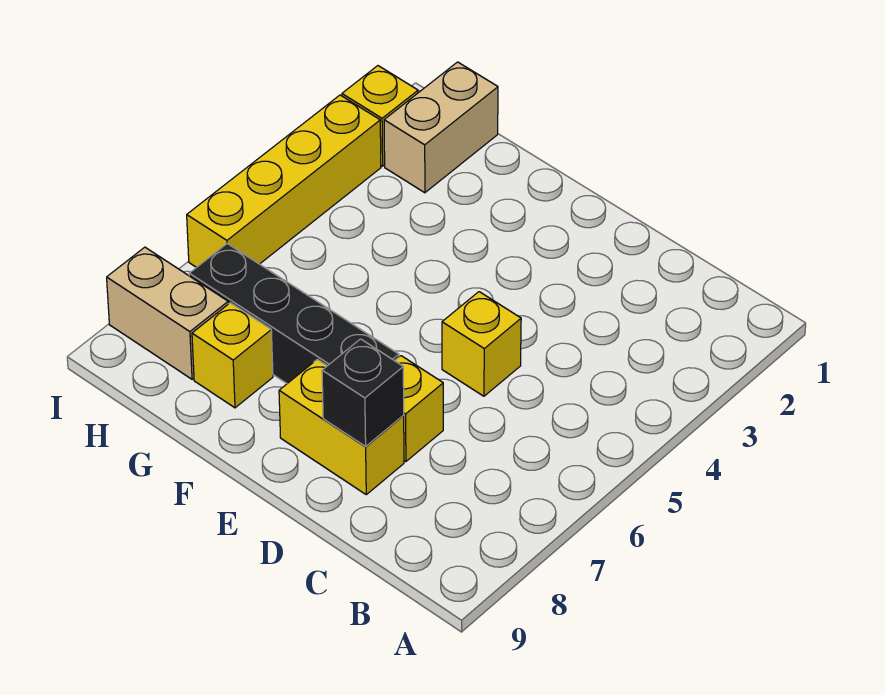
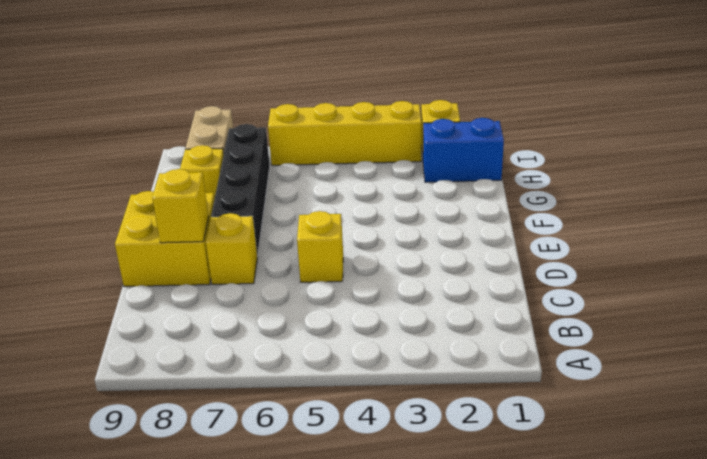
yellow brick D8:E8 level 1 -> yellow brick D8:E9 level 1
black brick D8 level 2 -> yellow brick D8 level 2
tan brick H1:H2 level 1 -> blue brick H1:H2 level 1

